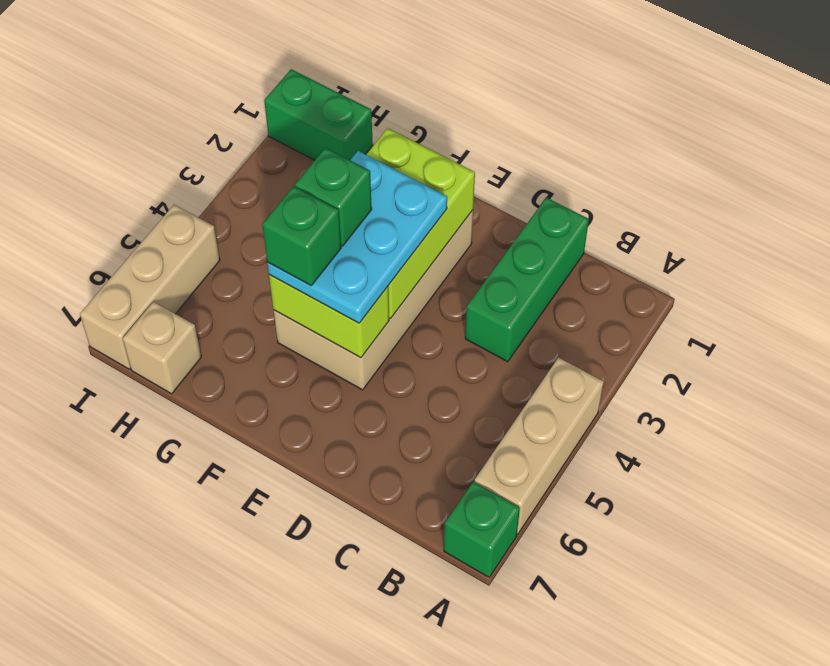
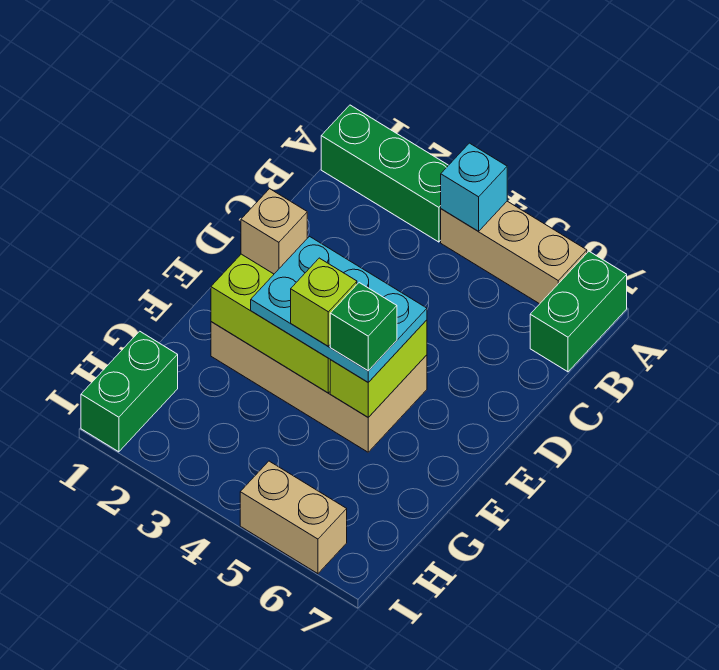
none -> cyan brick A4 level 2
green brick A7 level 1 -> green brick A7:B7 level 1
green brick C1:C3 level 1 -> green brick A1:A3 level 1
green brick F4 level 4 -> lime brick F4 level 4
tan brick H7 level 1 -> tan brick E2 level 3
tan brick I5:I7 level 1 -> tan brick I5:I6 level 1

